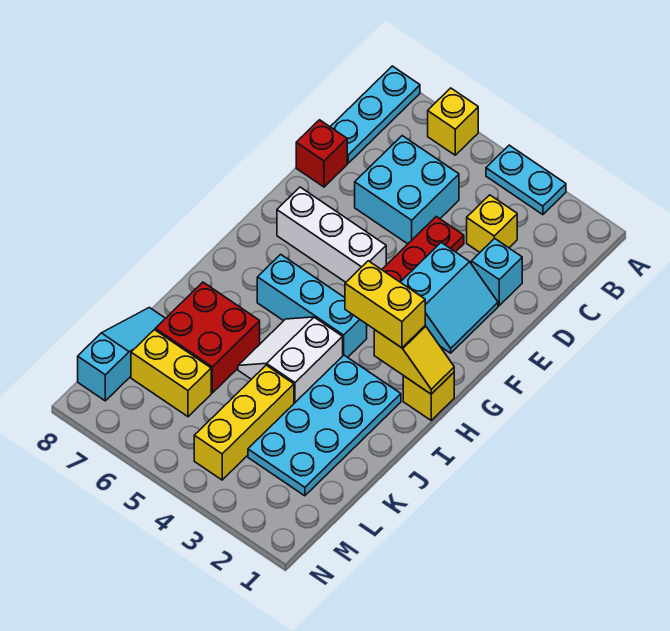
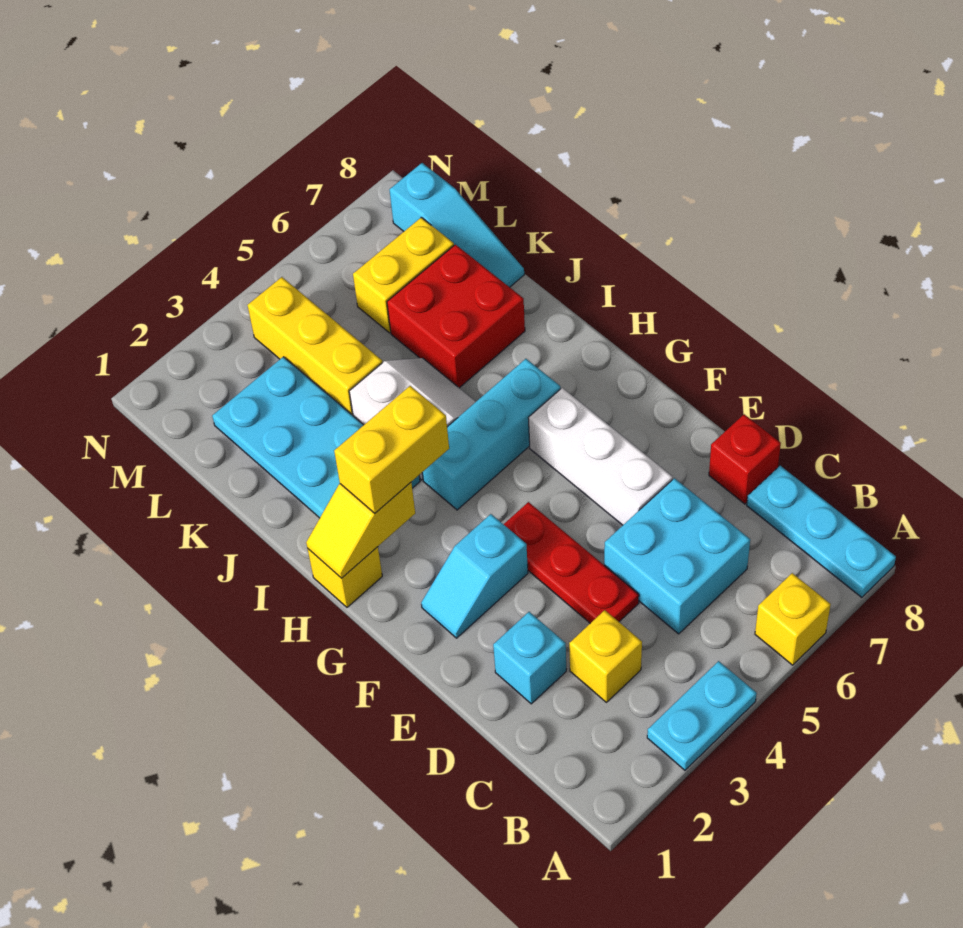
cyan slope E2:F3 level 1 top 3 -> cyan slope F2:F3 level 1 top 3
white brick F5:F7 level 1 -> white brick E6:G6 level 1

